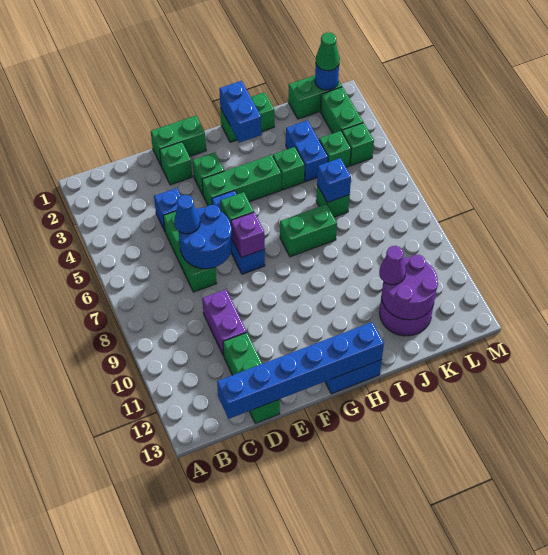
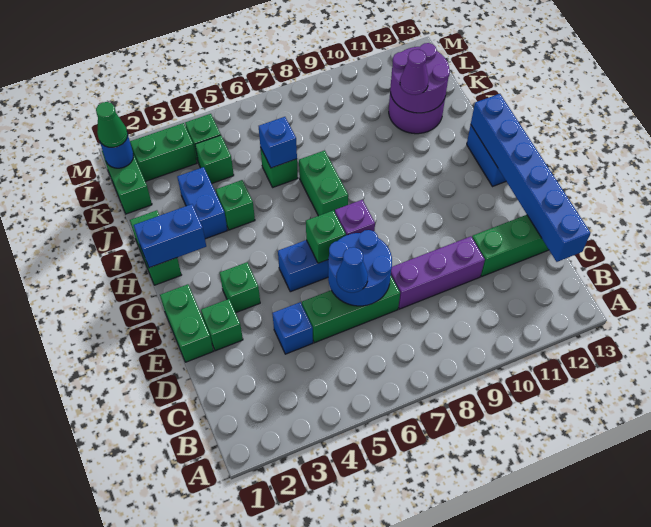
purple brick D9:D10 level 1 -> purple brick D8:D10 level 1
green brick F4:H4 level 1 -> none
blue brick J3:J4 level 1 -> blue brick I3:J3 level 1

